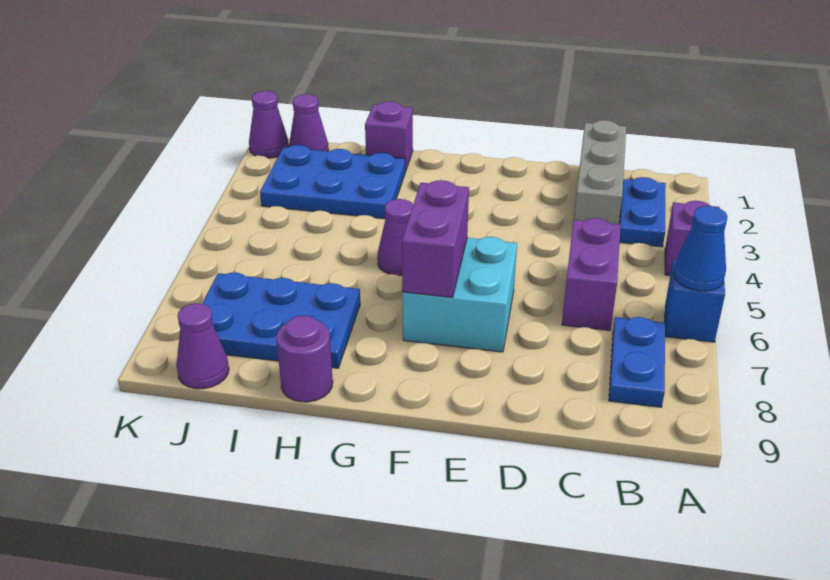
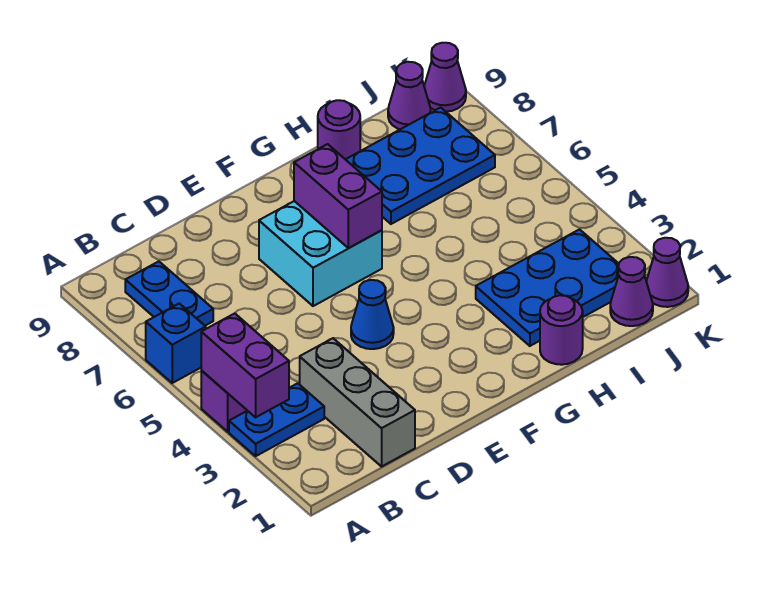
blue cone A6 level 2 -> blue cone E4 level 1
blue plate B2:B3 level 1 -> blue plate A3:B3 level 1
purple brick C5:C6 level 1 -> purple brick A3:A4 level 2
purple cone G5 level 1 -> purple cone K9 level 1
purple brick H1 level 1 -> purple round brick H1 level 1

